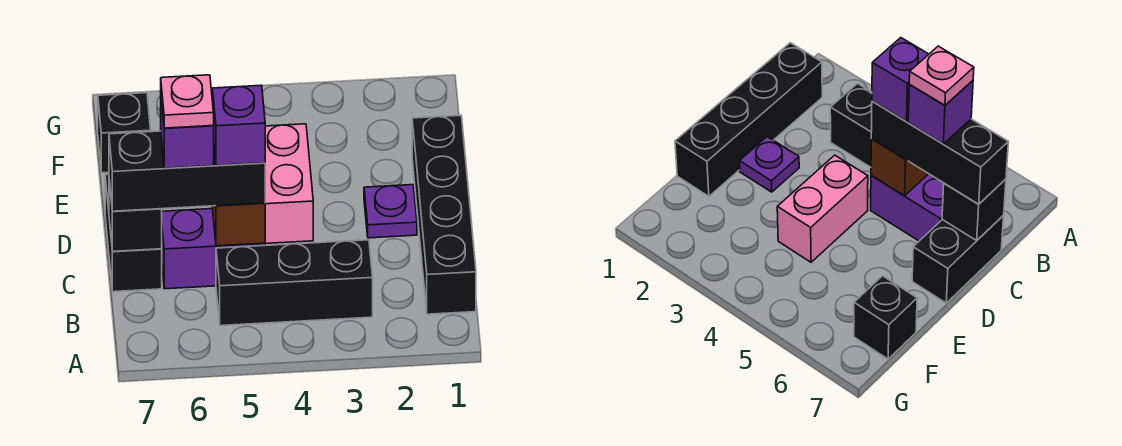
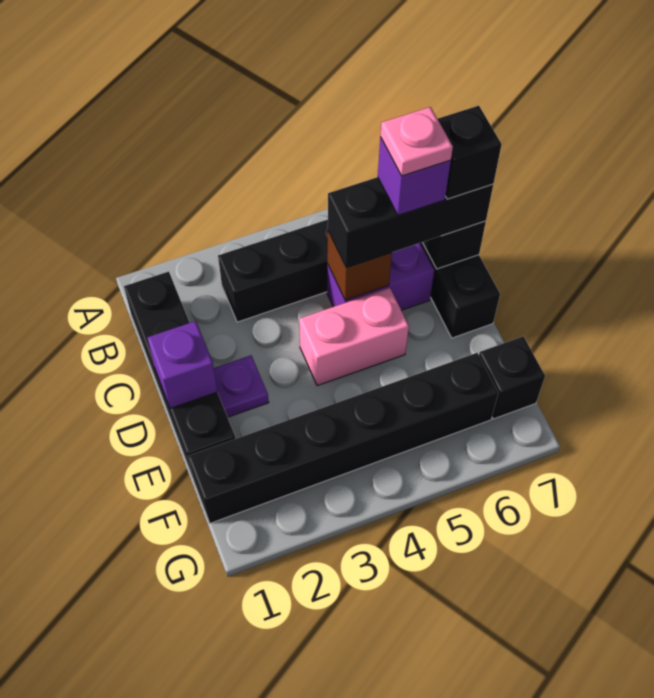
purple brick C5 level 4 -> purple brick D1 level 2
none -> black brick C7 level 4
pink brick D4:E4 level 1 -> pink brick D4:D5 level 1
none -> black brick F1:F6 level 1

